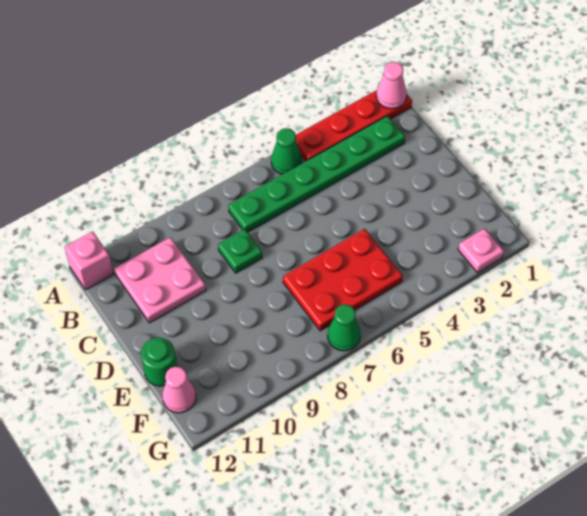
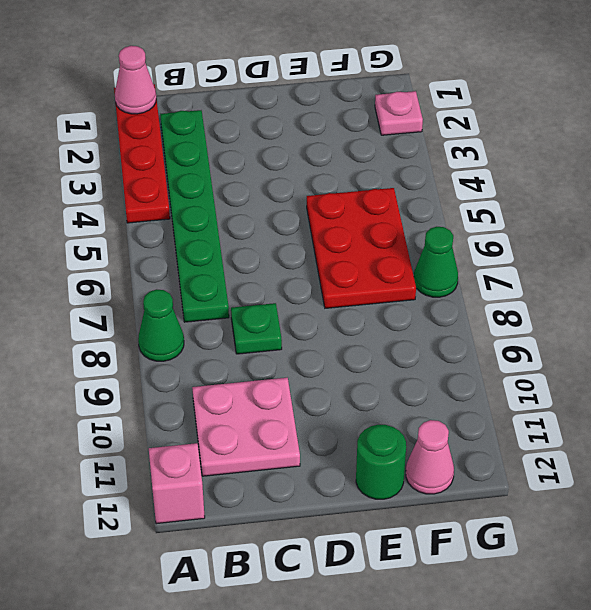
green cone A5 level 1 -> green cone A8 level 1

